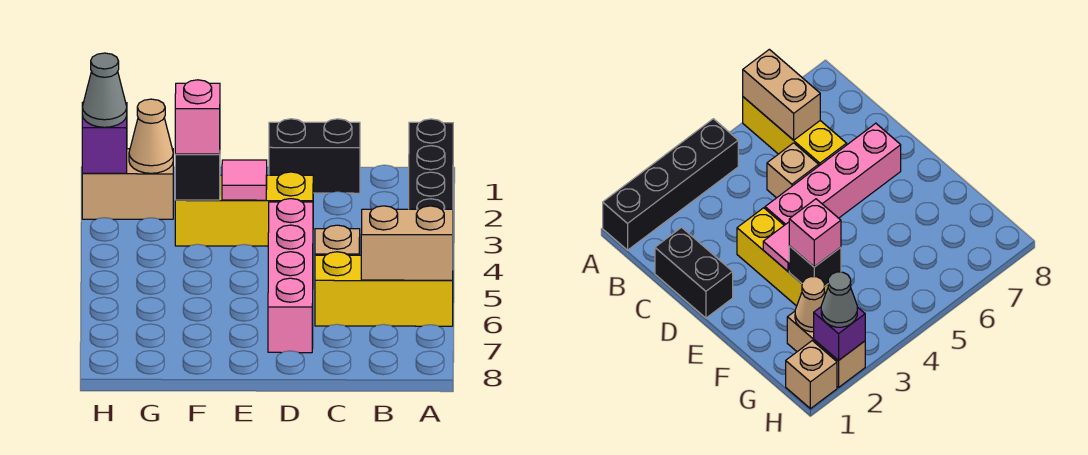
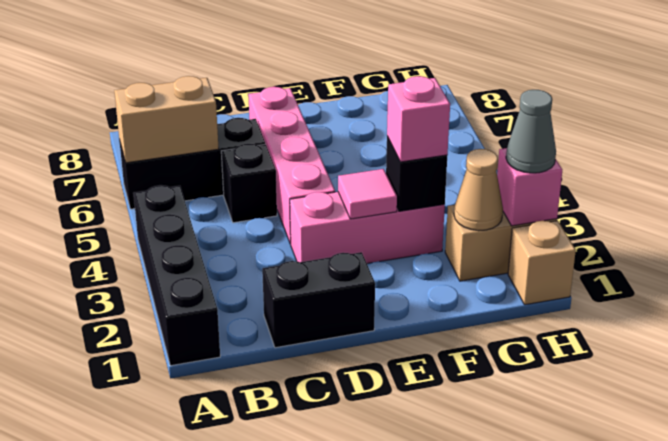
yellow brick A6:C6 level 1 -> black brick A6:C6 level 1
tan brick C5 level 1 -> black brick C5 level 1
yellow brick D3:F3 level 1 -> pink brick D3:F3 level 1
purple brick H2 level 2 -> pink brick H2 level 2

